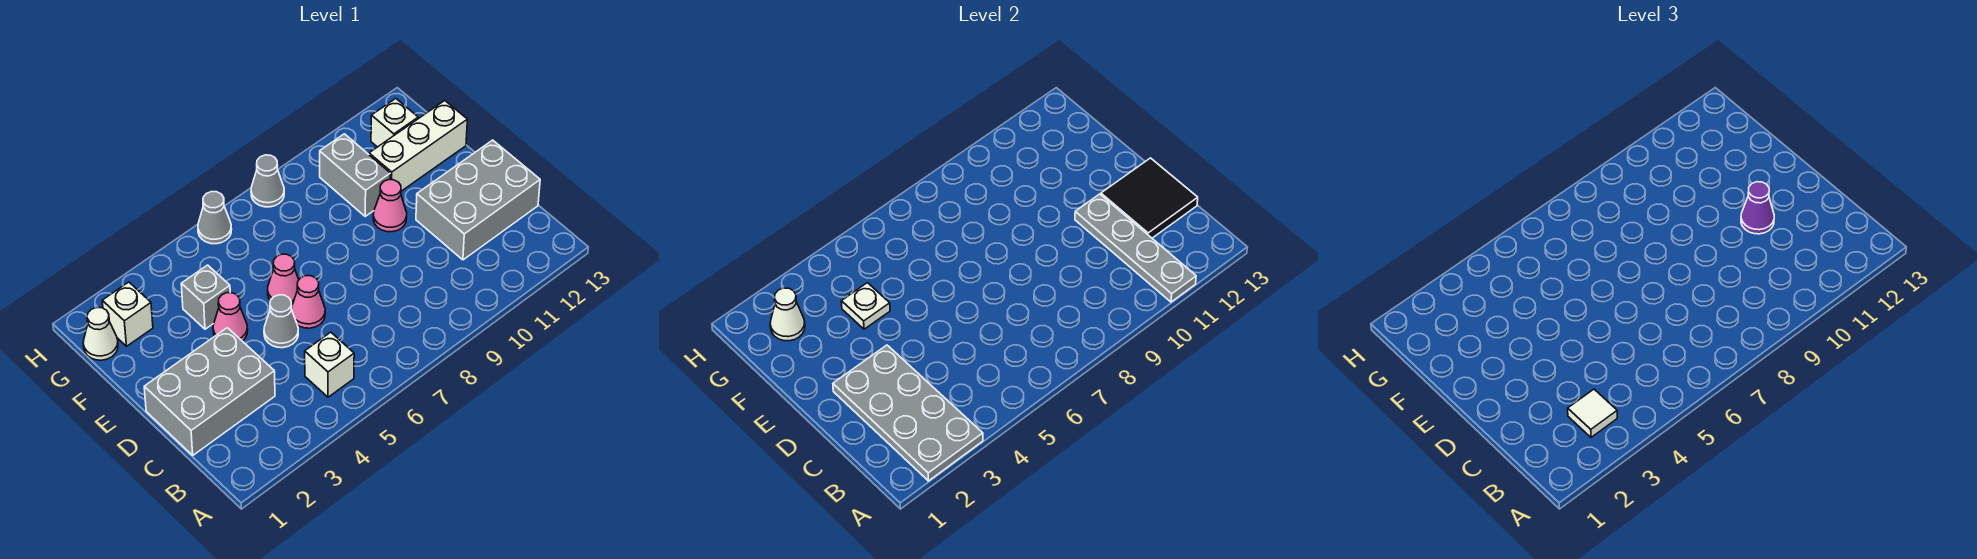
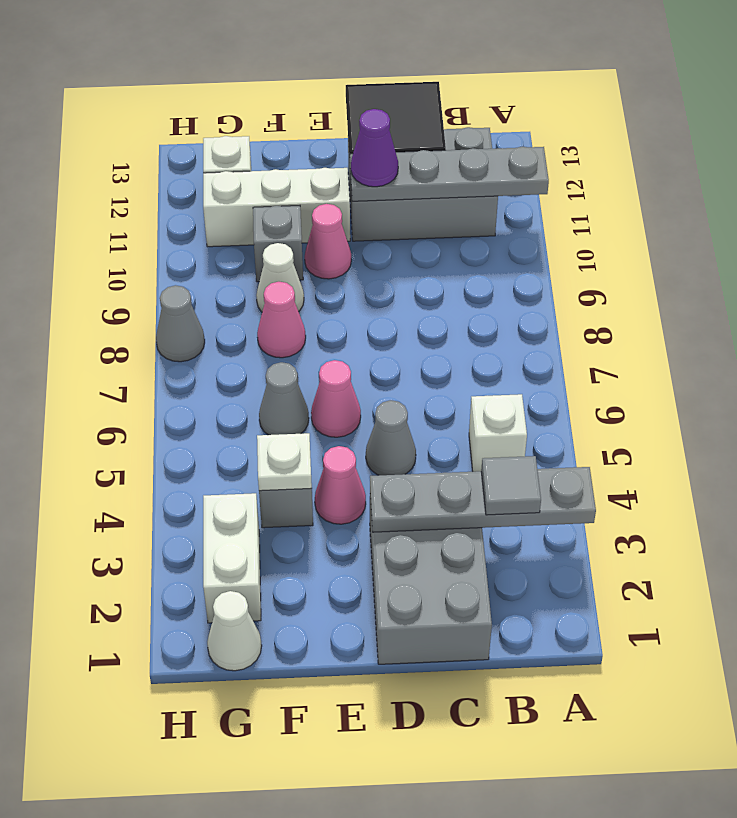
grey plate A2:D3 level 2 -> grey plate A3:D3 level 2
white tile B3 level 3 -> grey tile B3 level 3
grey brick C11:D13 level 1 -> grey brick B11:D12 level 1
pink cone D6 level 1 -> pink cone F8 level 1
grey brick F10:G10 level 1 -> grey brick F10 level 1
white brick F11:F13 level 1 -> white brick E11:G11 level 1
white brick G2 level 1 -> white brick G2:G3 level 1
white cone G2 level 2 -> white cone F9 level 1
grey cone H6 level 1 -> grey cone F6 level 1

